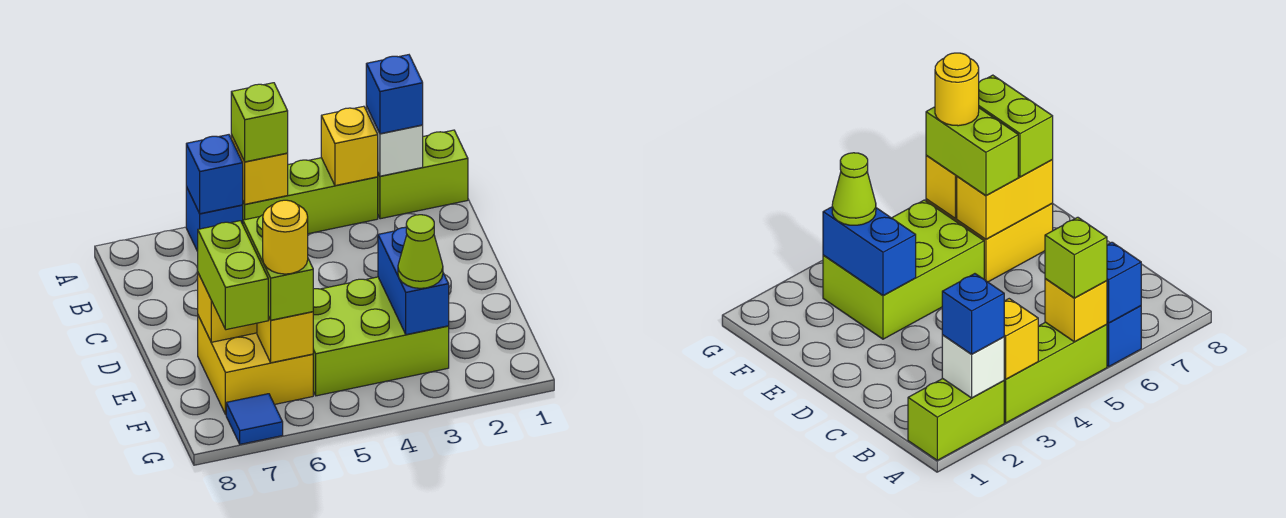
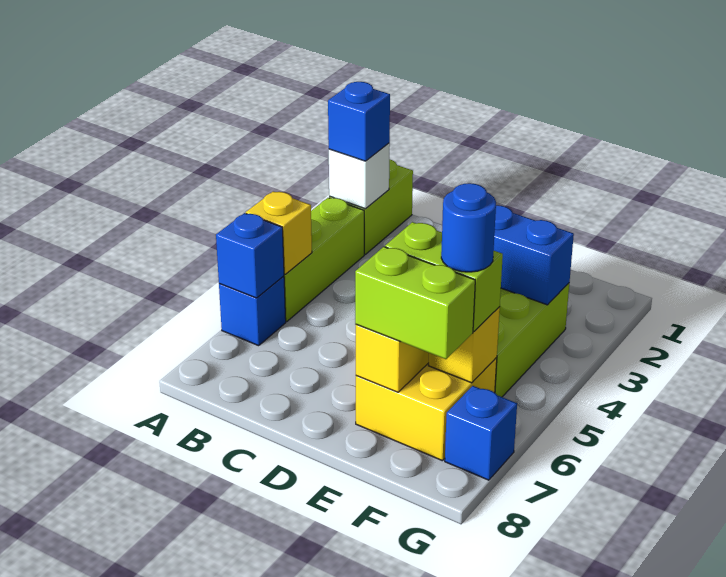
yellow brick A3 level 2 -> none
lime brick A5 level 3 -> none
lime cone F3 level 3 -> none
yellow round brick F6 level 4 -> blue round brick F6 level 4
blue tile G7 level 1 -> blue brick G7 level 1

